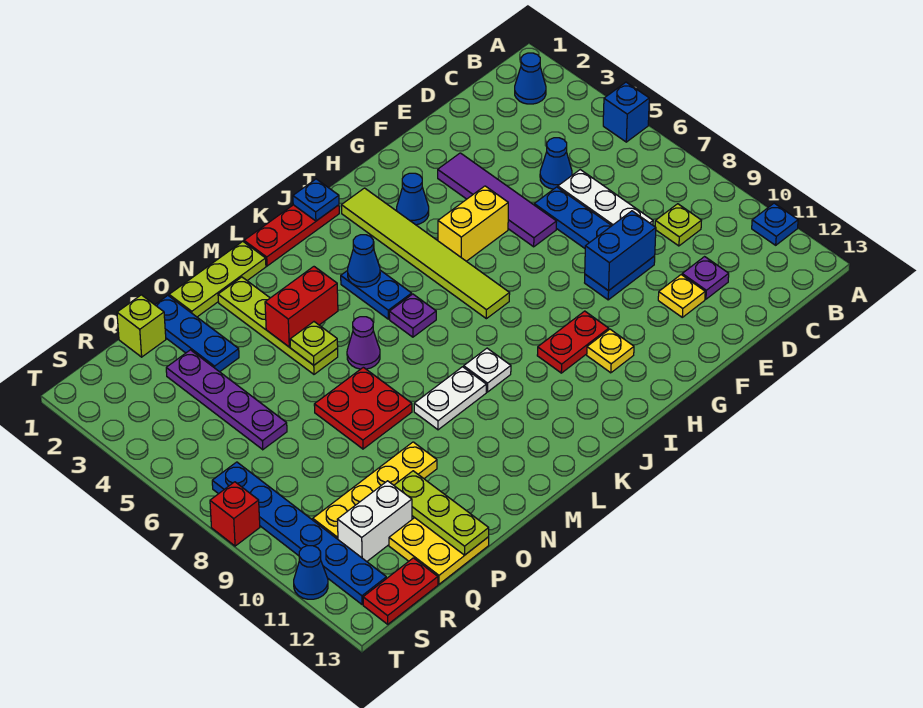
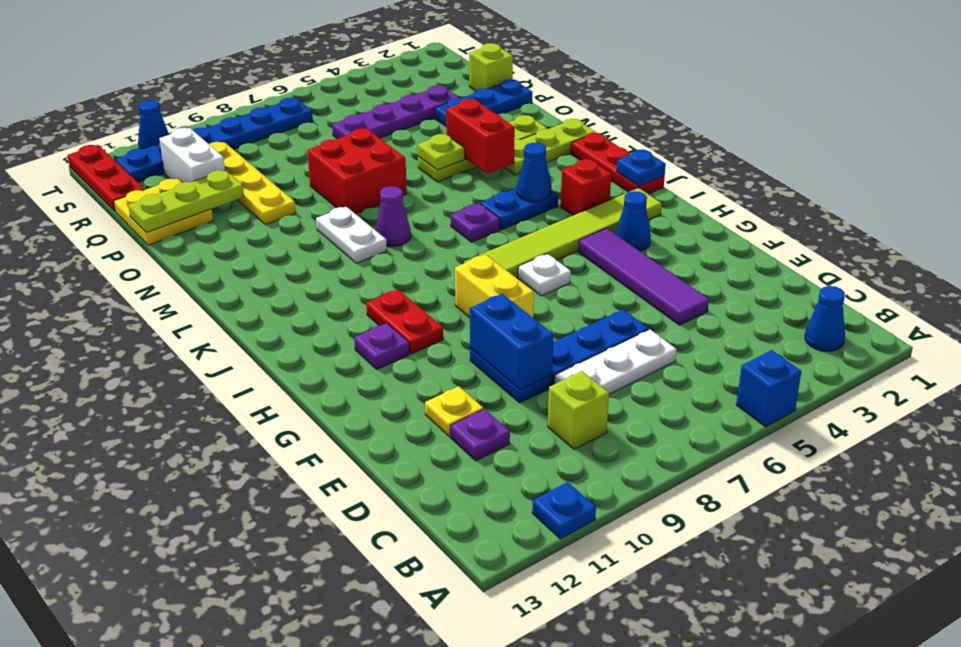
lime plate C9 level 1 -> lime brick C9 level 1
blue cone D5 level 1 -> none
purple tile F3:F6 level 1 -> purple tile E4:H4 level 1
yellow brick G5:H5 level 1 -> yellow brick G8:H8 level 1
yellow plate H11 level 1 -> purple plate H11 level 1
white plate K9 level 1 -> white plate H6 level 1
lime plate M1:O1 level 1 -> lime plate M1:M3 level 1
purple cone M6 level 1 -> purple cone L8 level 1
red plate N7:O8 level 1 -> red brick N7:O8 level 1
red plate R13:S13 level 1 -> red plate R13:T13 level 1
red brick T8 level 1 -> red brick J3 level 1

